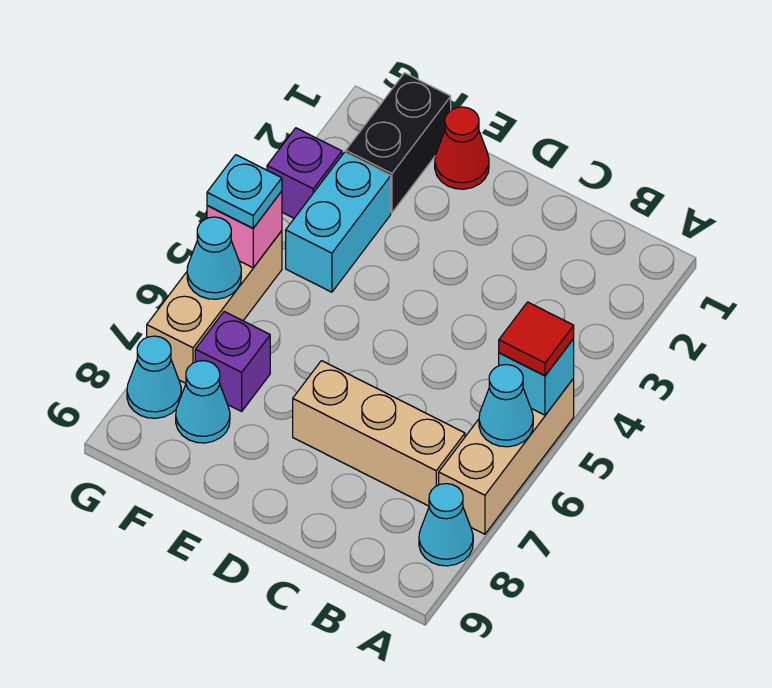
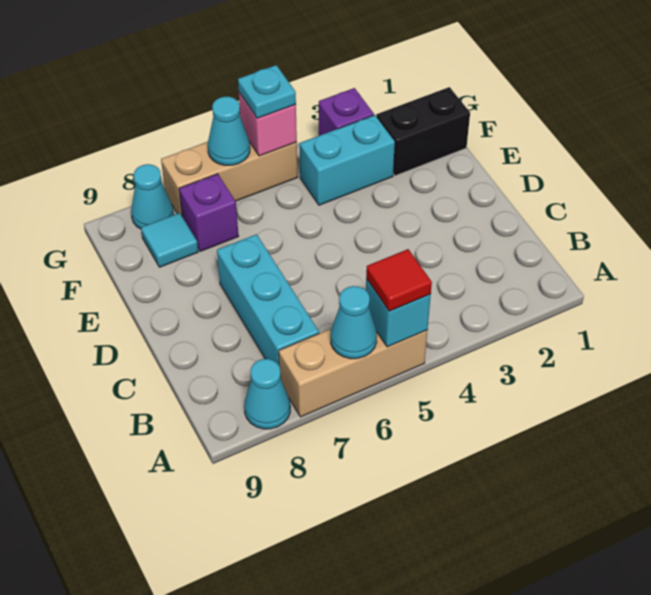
tan brick B7:D7 level 1 -> cyan brick B7:D7 level 1
red cone E1 level 1 -> none
cyan cone F8 level 1 -> cyan tile F8 level 1

